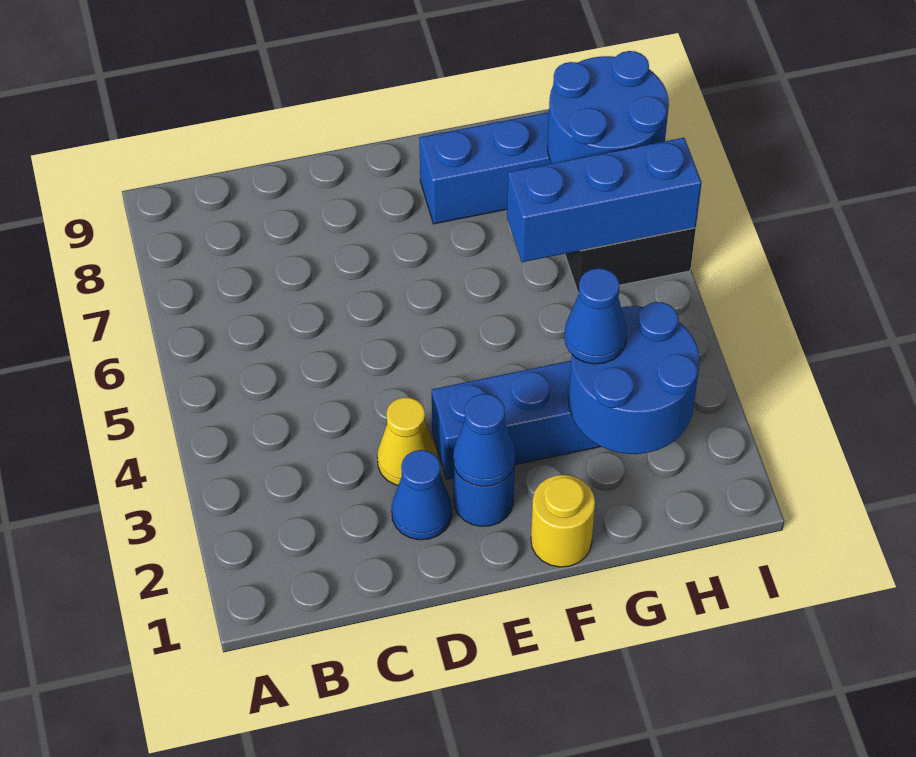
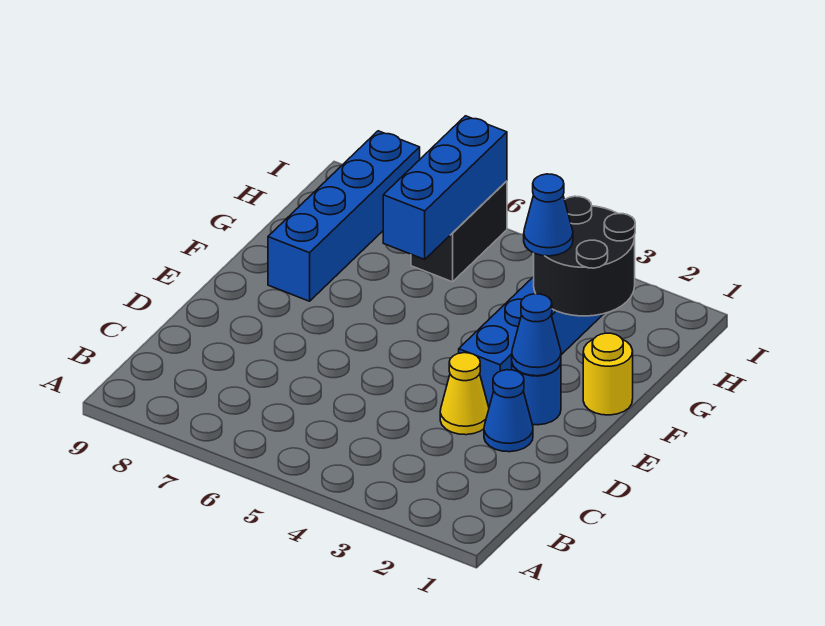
blue round brick G2:H3 level 2 -> black round brick G2:H3 level 2
blue round brick H7:I8 level 2 -> none

